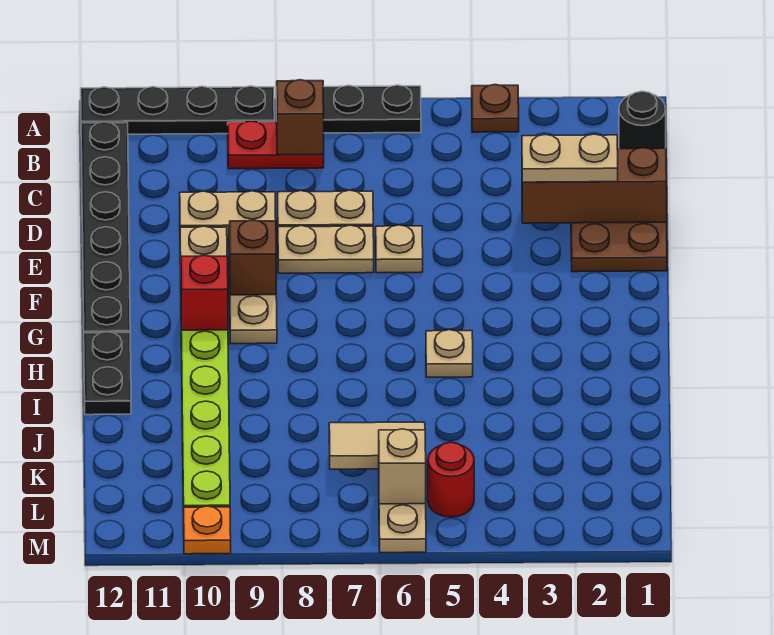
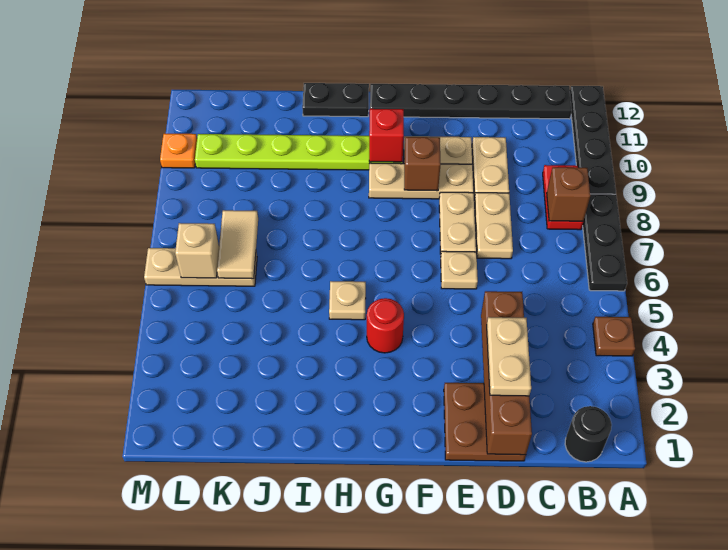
brown brick D1:D3 level 2 -> brown brick D1:D4 level 2
red round brick L5 level 1 -> red round brick G4 level 1

